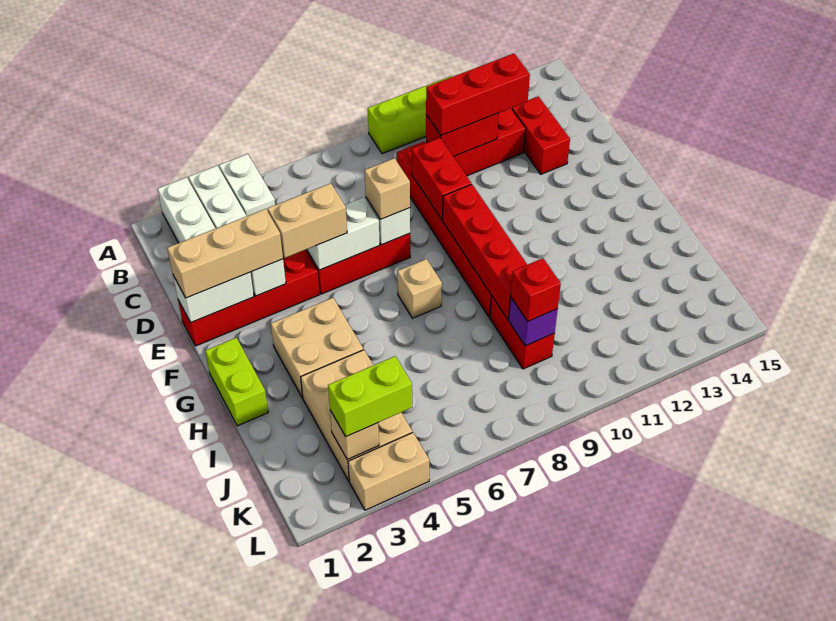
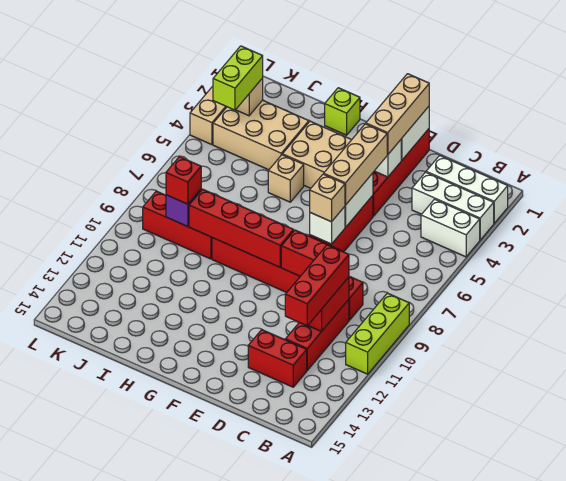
tan brick E4:E5 level 3 -> tan brick E4:E6 level 3
lime brick G1:H1 level 1 -> lime brick H1 level 1
tan brick G7 level 1 -> tan brick H5 level 1
red brick I9:J9 level 1 -> red brick I9:K9 level 1

